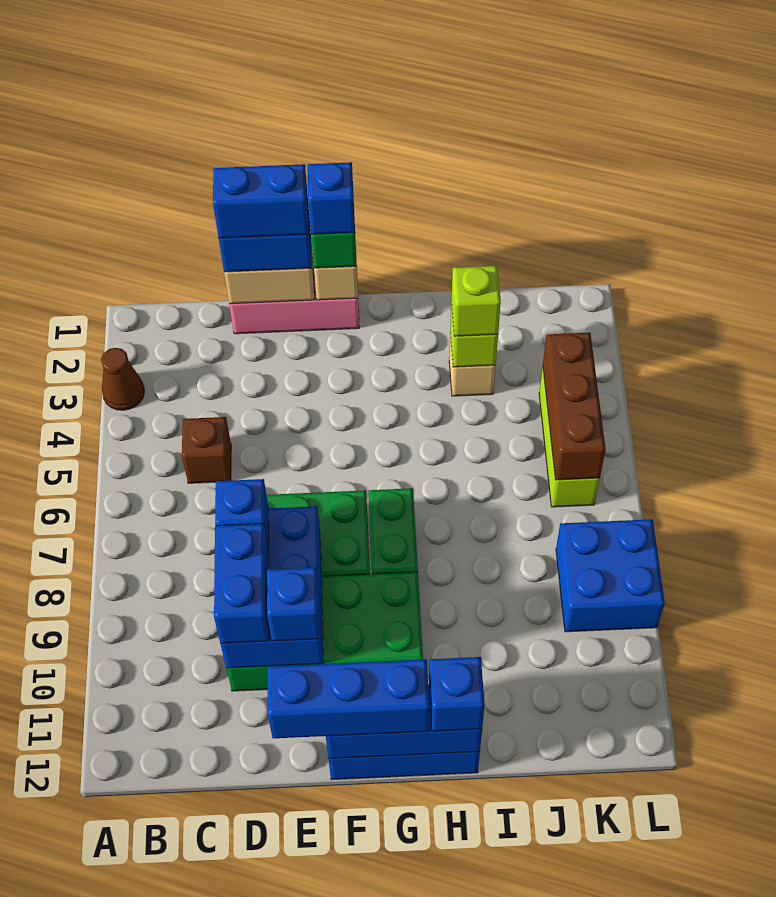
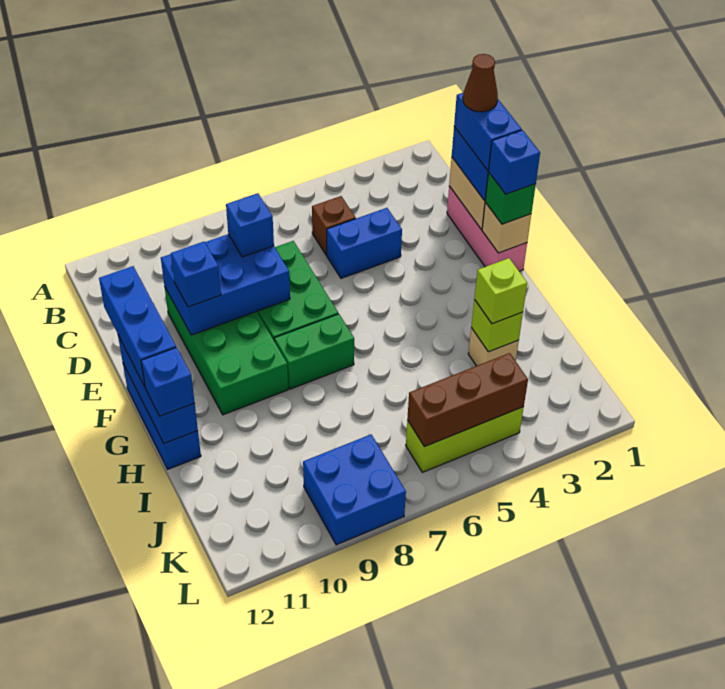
brown cone A3 level 1 -> brown cone D1 level 5
blue brick D9:D10 level 3 -> blue brick D4:D5 level 1

